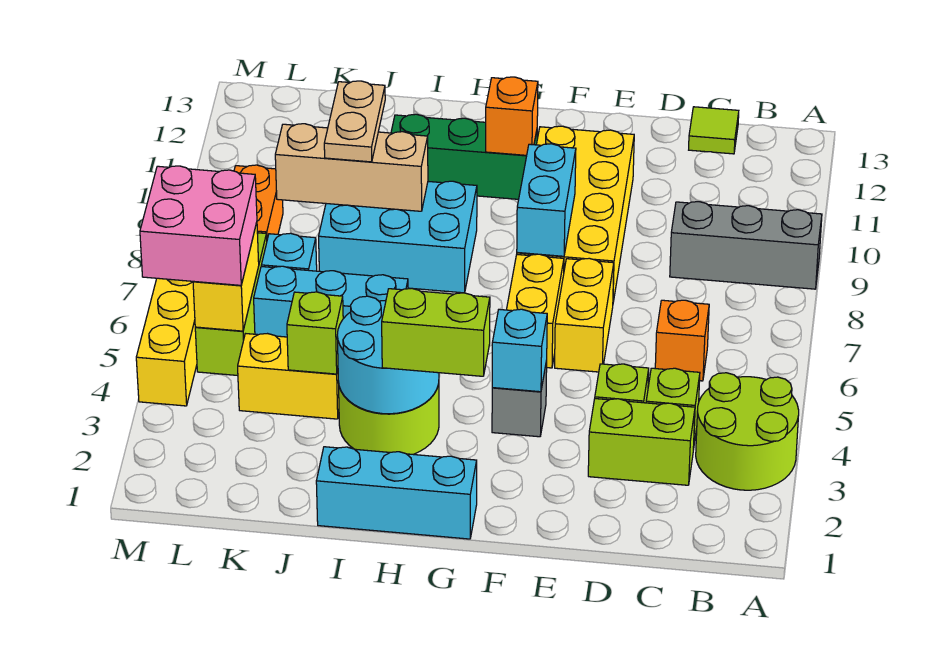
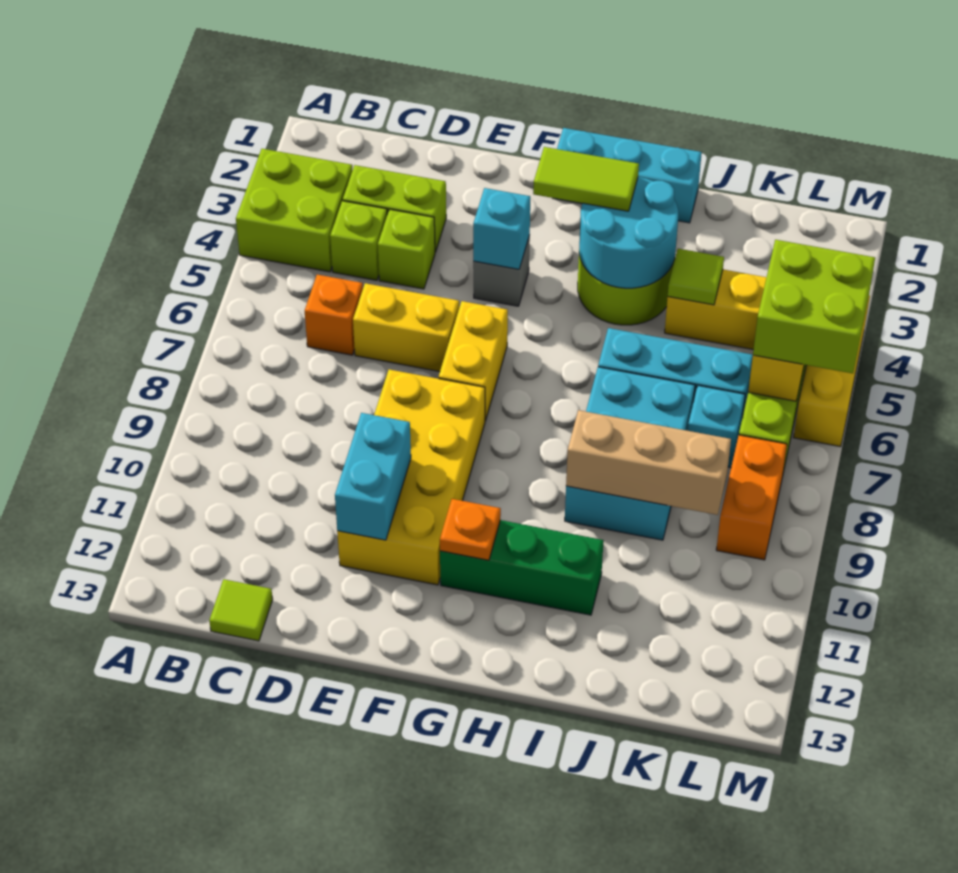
lime round brick A3:B4 level 1 -> lime brick A3:B4 level 1
grey brick A9:C9 level 1 -> none
yellow brick E6:E7 level 1 -> yellow brick D6:E6 level 1
cyan brick F8:F9 level 2 -> cyan brick E10:E11 level 2
lime brick G3:H3 level 3 -> lime tile G3:H3 level 3
orange brick G11 level 2 -> orange plate G11 level 2
cyan brick H8:J9 level 1 -> cyan brick I7:J9 level 1
lime brick J4 level 2 -> lime tile J4 level 2
tan plate J9:J10 level 3 -> none
pink brick L5:M6 level 3 -> lime brick L5:M6 level 3

